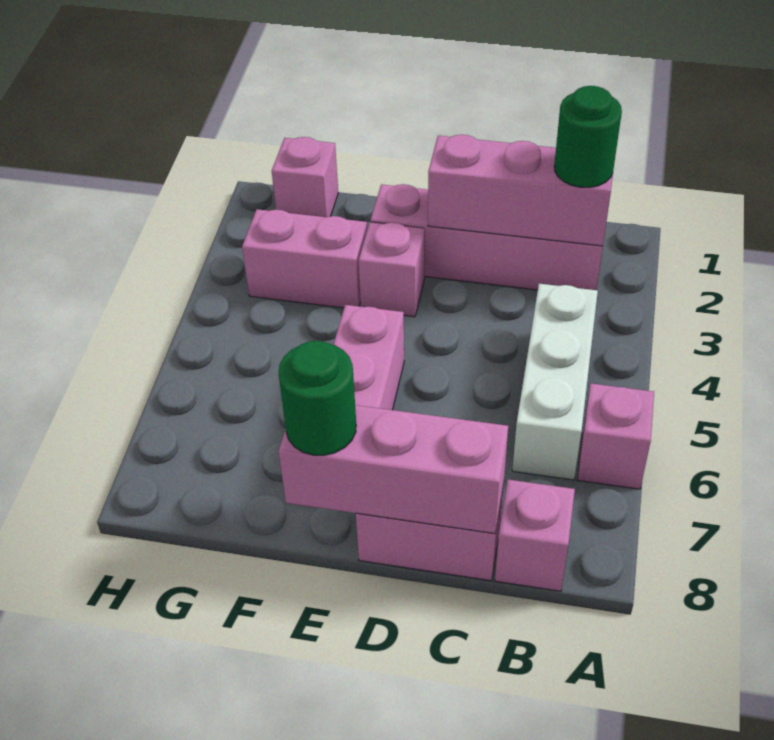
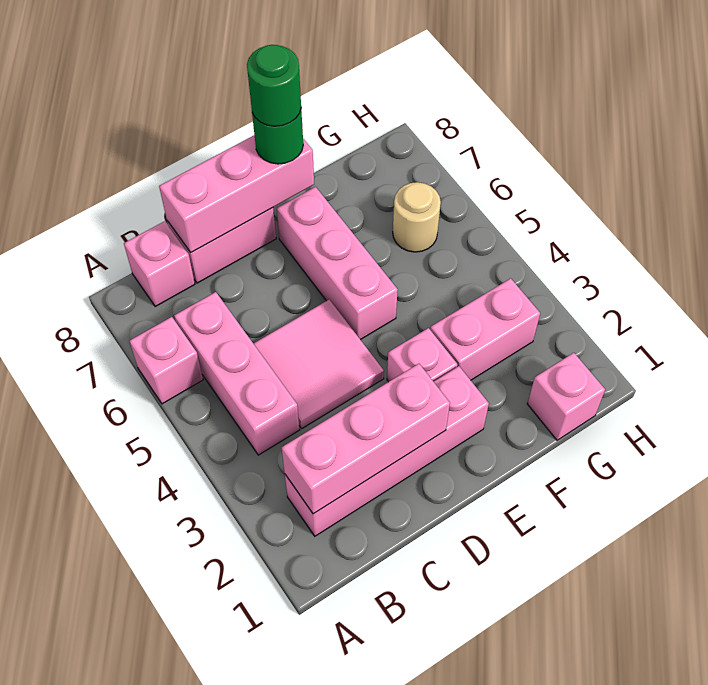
green round brick B2 level 3 -> green round brick E8 level 4
white brick B4:B6 level 1 -> pink brick B4:B6 level 1
none -> pink tile C4:D5 level 1
none -> tan round brick G6 level 1

